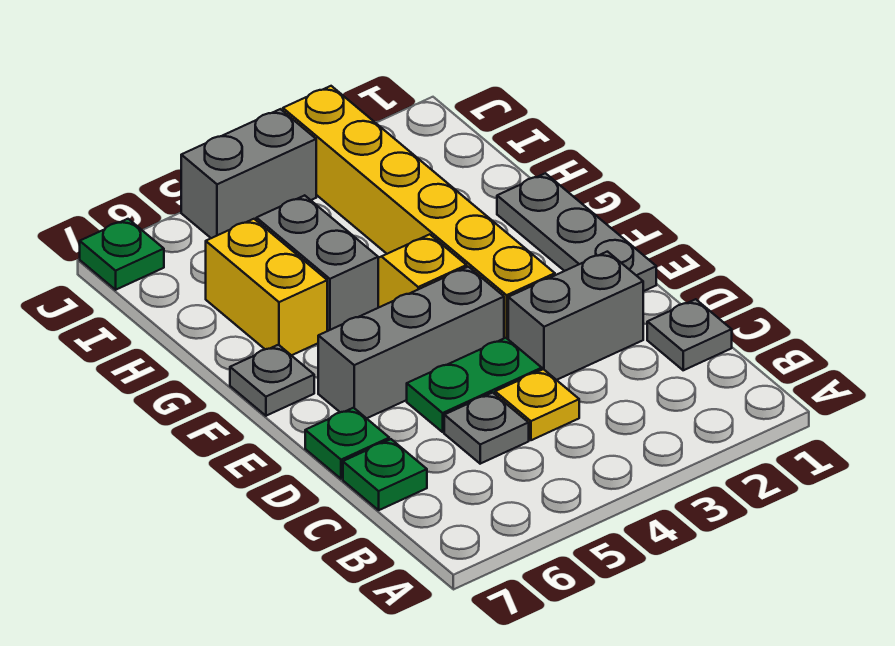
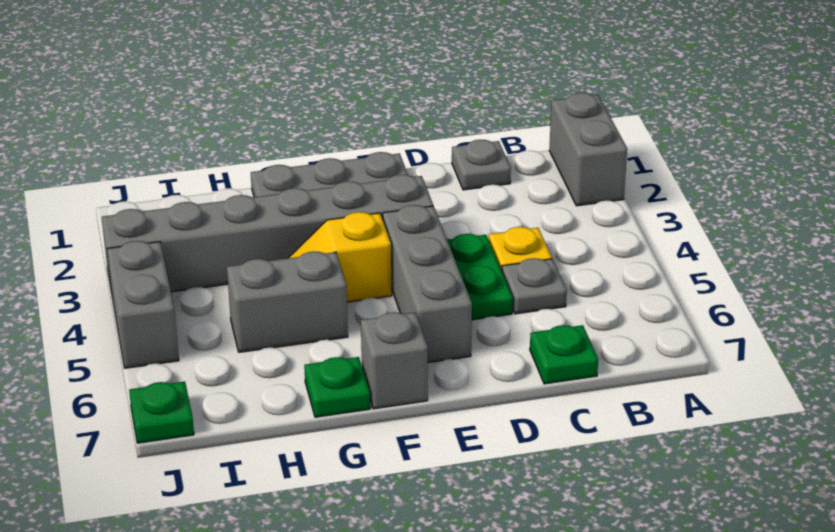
grey brick D2:D3 level 1 -> grey brick A1:A2 level 1
green plate D7 level 1 -> green plate G7 level 1
yellow brick E3:J3 level 1 -> grey brick E3:J3 level 1
grey plate F7 level 1 -> grey brick F7 level 1
yellow brick G6:H6 level 1 -> none

